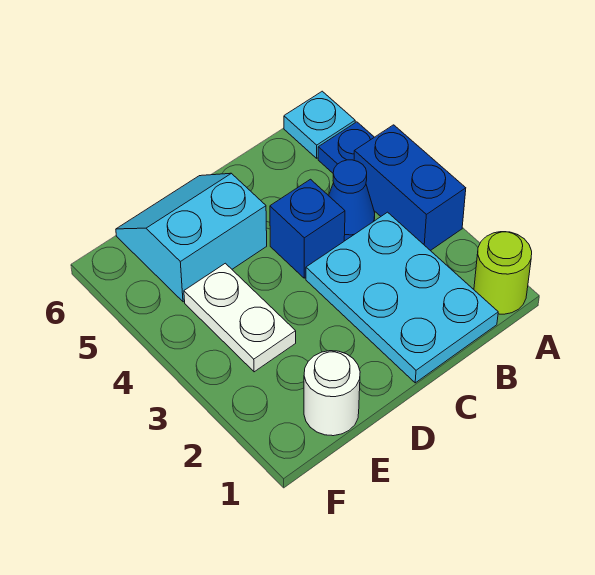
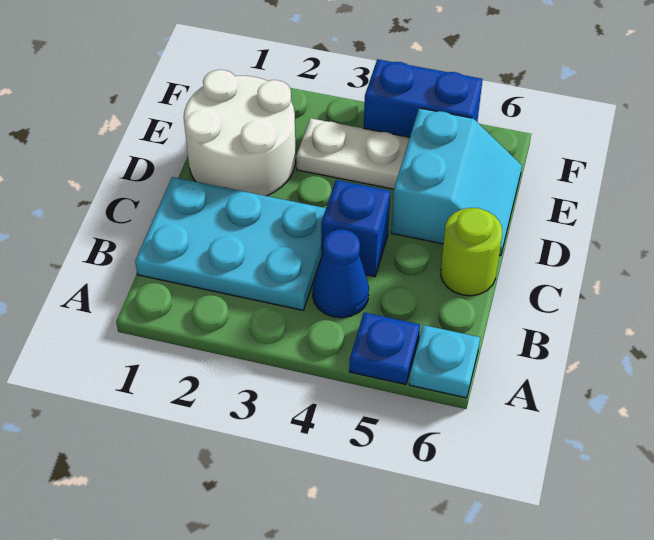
lime round brick A1 level 1 -> lime round brick C6 level 1
blue brick A3:A4 level 1 -> blue brick F4:F5 level 1
white round brick E1 level 1 -> white round brick D1:E2 level 1

